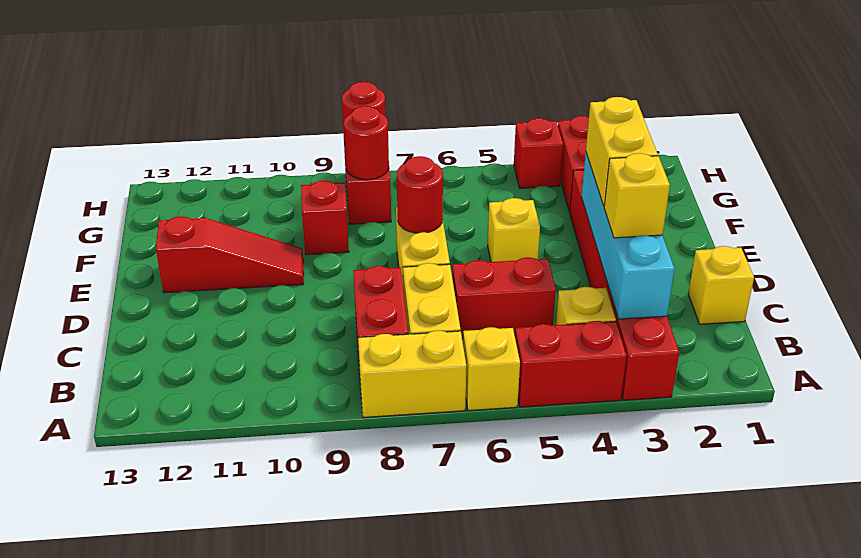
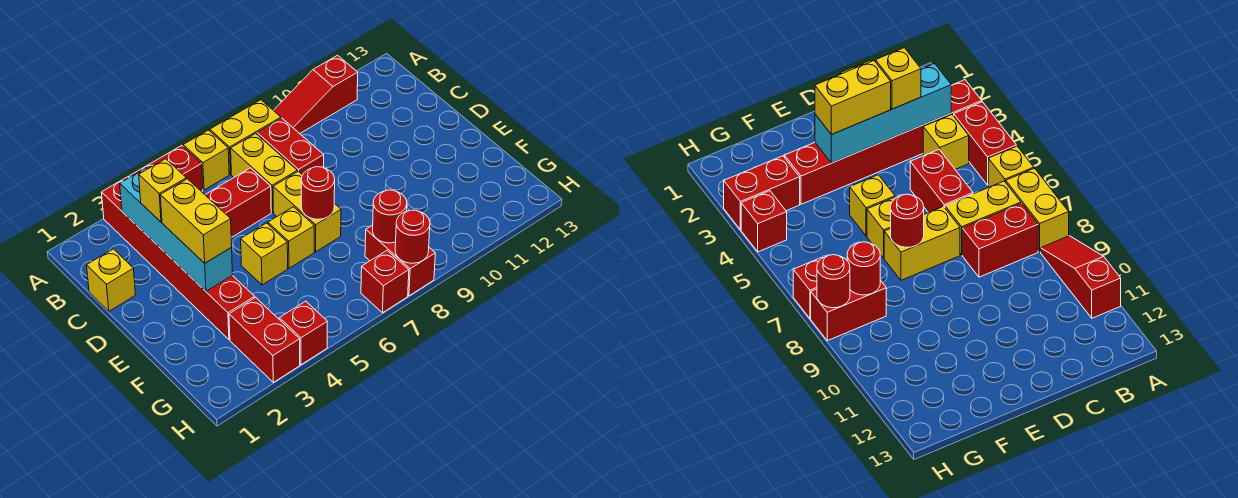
none -> yellow brick E6 level 1
red slope E10:E12 level 1 top 12 -> red slope A9:A11 level 1 top 11
red brick F9 level 1 -> red brick H7 level 1

